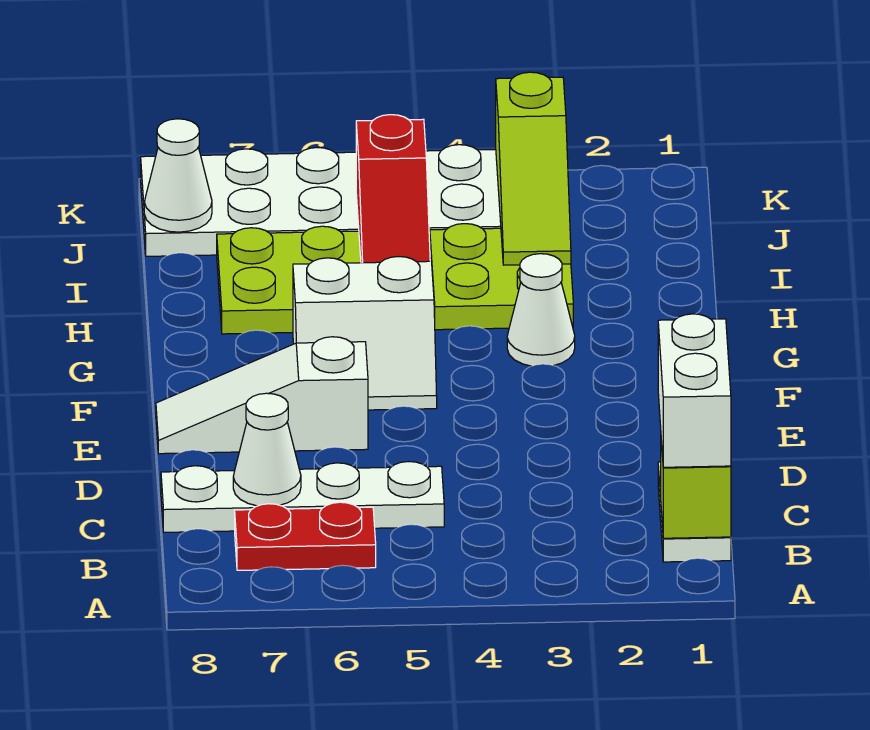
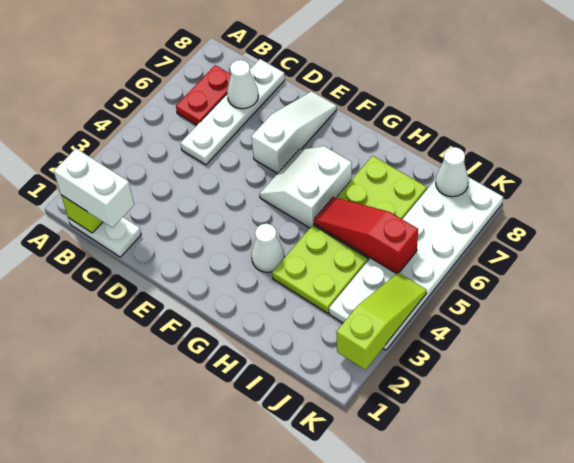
lime slope I3:K3 level 2 top K -> lime slope K2:K4 level 2 top 2

